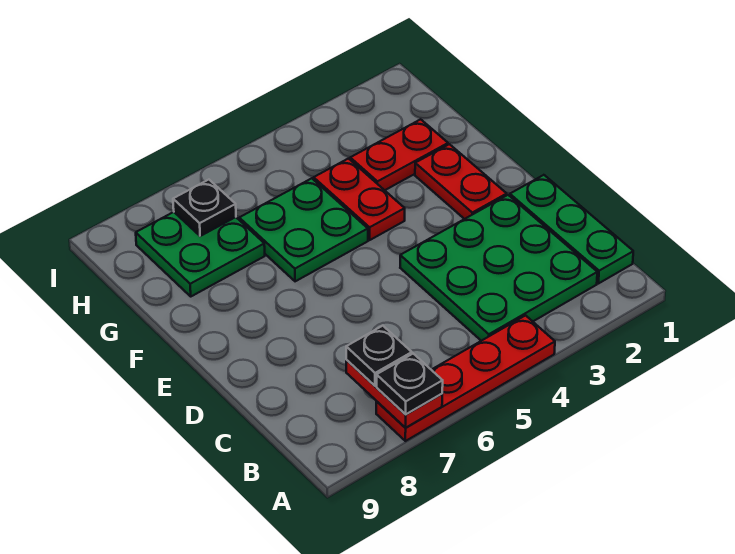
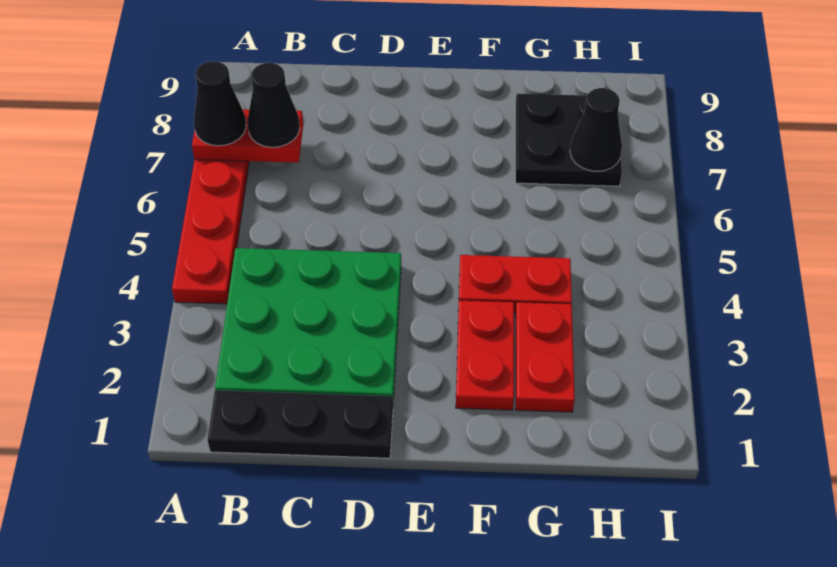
black plate A7 level 3 -> black cone A7 level 3
green plate B1:D1 level 1 -> black plate B1:D1 level 1
black plate B7 level 3 -> black cone B7 level 3
red plate E2:F2 level 1 -> red plate F2:F3 level 1
green plate F5:G6 level 1 -> none
green plate G7:H8 level 1 -> black plate G7:H8 level 1
black plate H7 level 2 -> black cone H7 level 2

